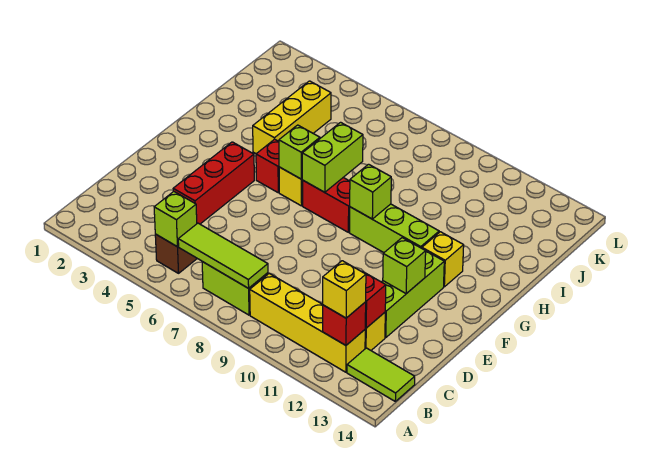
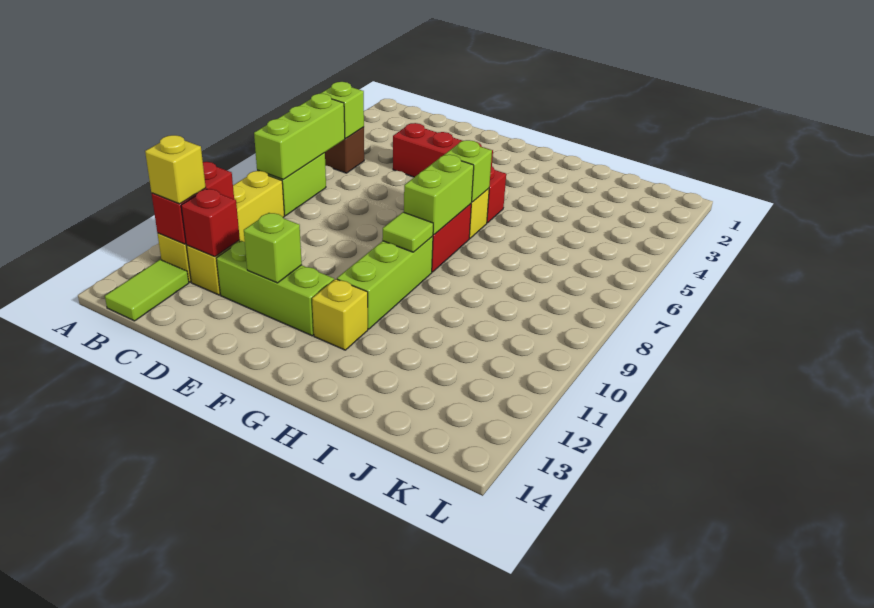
lime tile B6:B8 level 2 -> lime brick B6:B8 level 2
red brick B12 level 2 -> red brick B11:B12 level 2
lime brick G7:H7 level 2 -> lime brick G7:G8 level 2
lime brick G9 level 2 -> lime tile G9 level 2
yellow brick H4:J4 level 1 -> none

